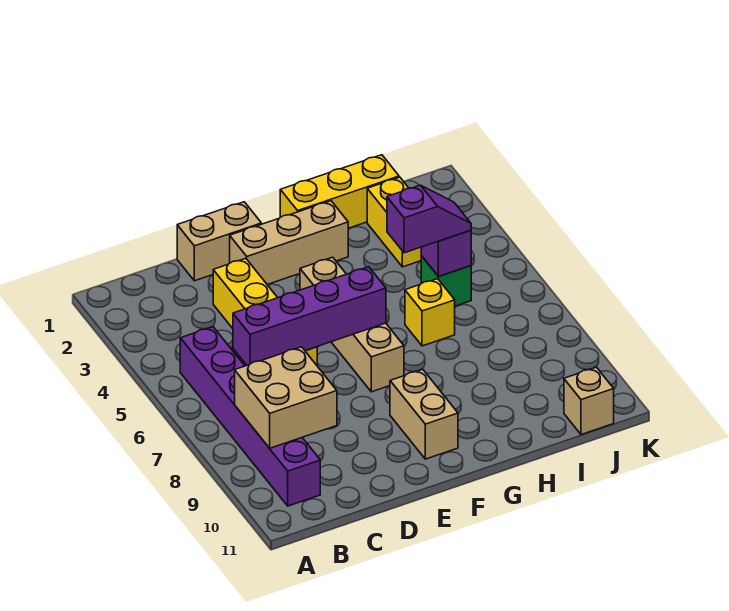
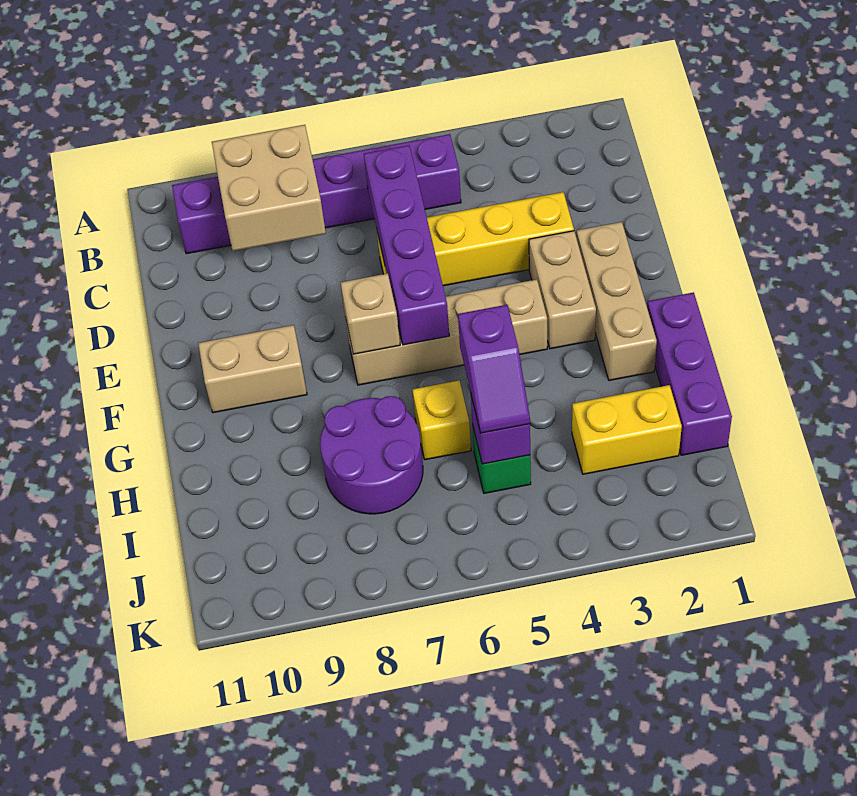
tan brick D1:E1 level 1 -> tan brick E3:F3 level 1
yellow brick G1:I1 level 1 -> purple brick G1:I1 level 1
none -> purple round brick H7:I8 level 1
tan brick J11 level 1 -> tan brick F7 level 2

